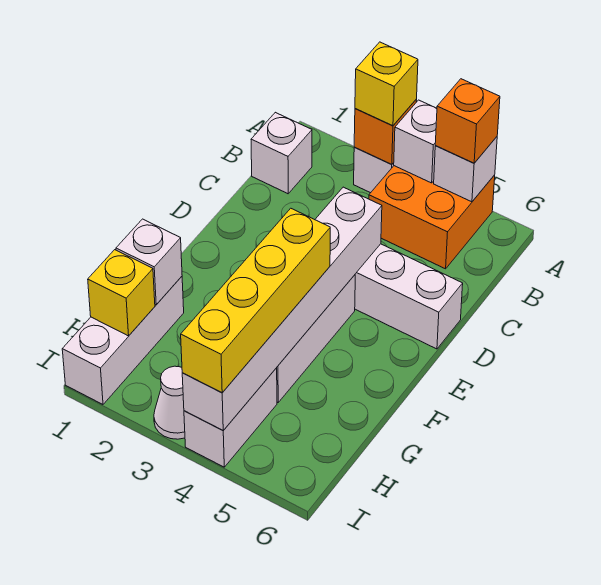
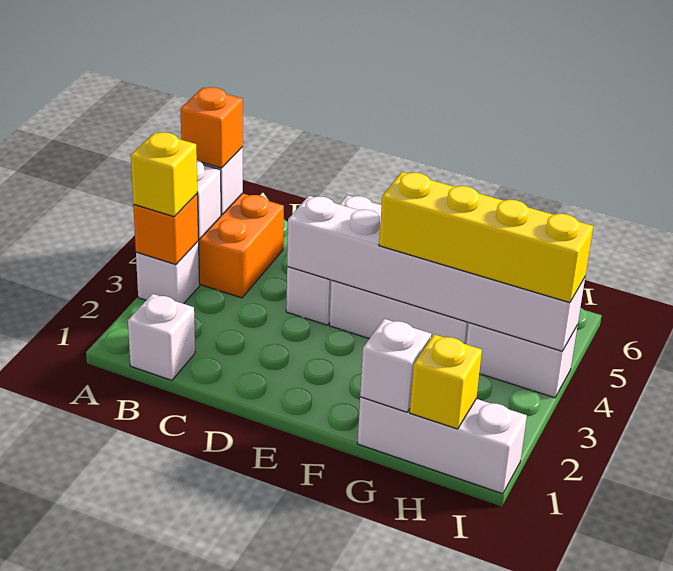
white cone I3 level 1 -> none

